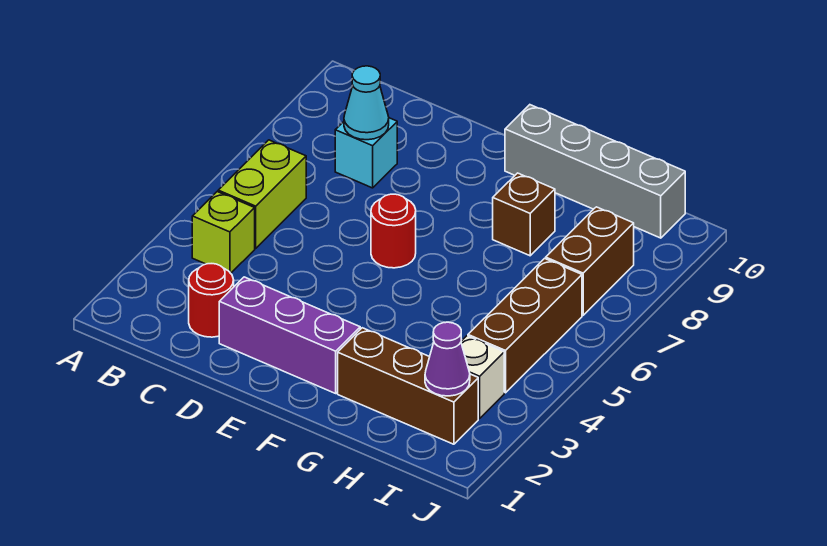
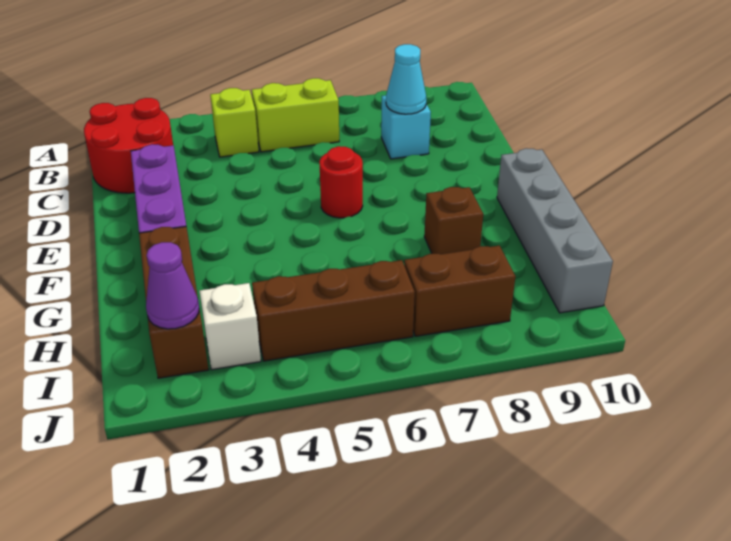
red round brick C2 level 1 -> red round brick B1:C2 level 1

